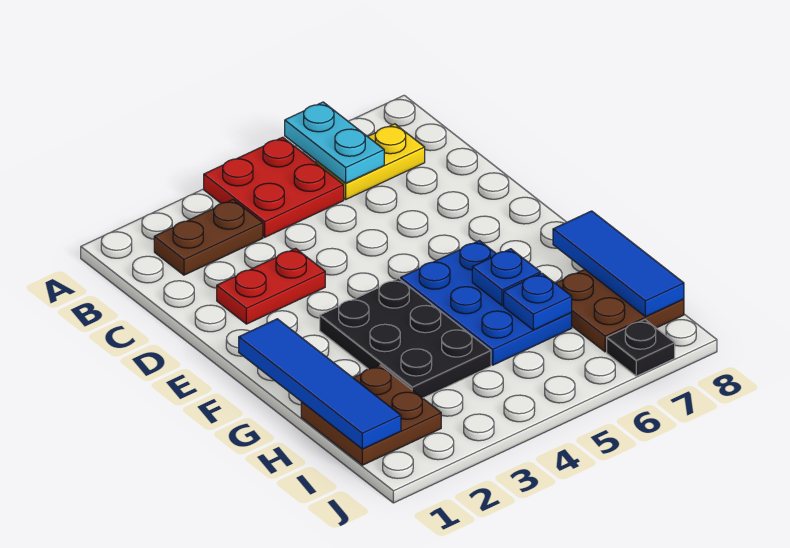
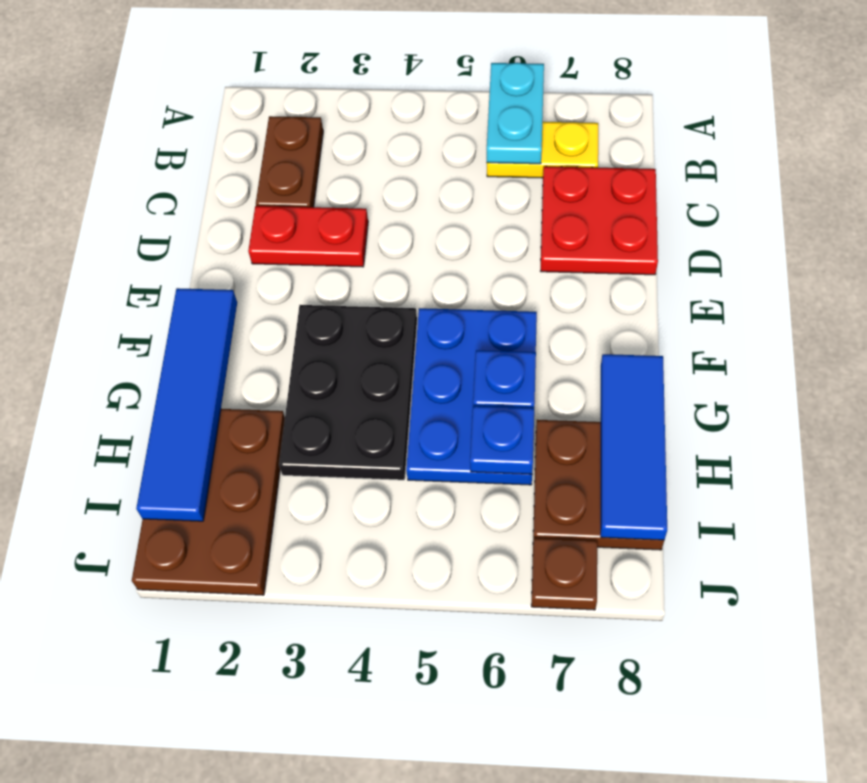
red plate A4:B5 level 1 -> red plate C7:D8 level 1
brown plate B2:B3 level 1 -> brown plate B2:C2 level 1
brown plate H1:I2 level 1 -> brown plate H1:J2 level 1
black plate J7 level 1 -> brown plate J7 level 1

